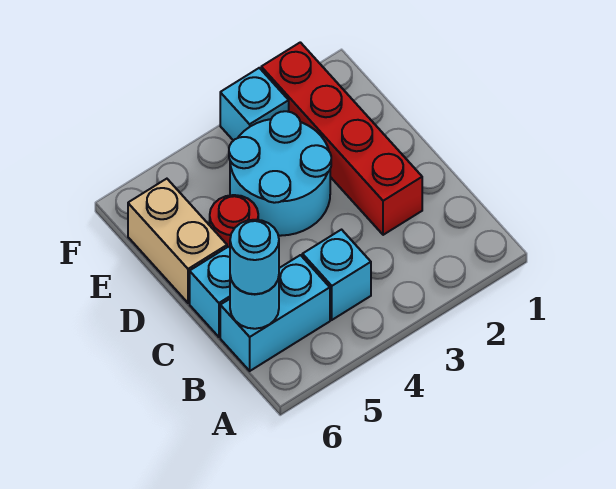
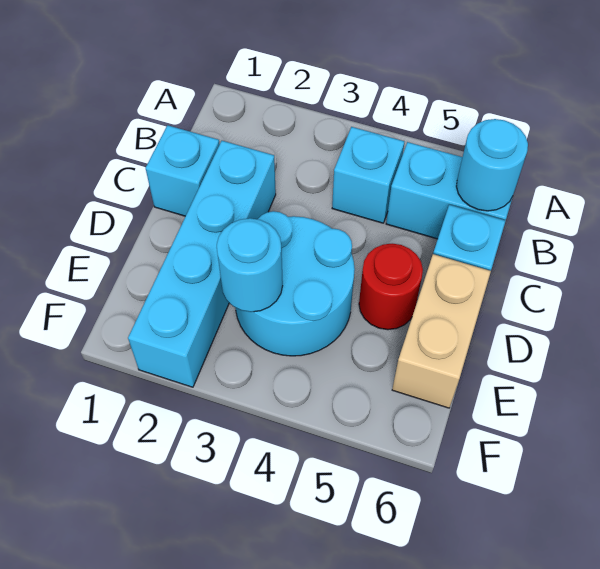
cyan round brick B6 level 3 -> cyan round brick E3 level 2
red brick C2:F2 level 1 -> cyan brick C2:F2 level 1
cyan brick F3 level 1 -> cyan brick C1 level 1

